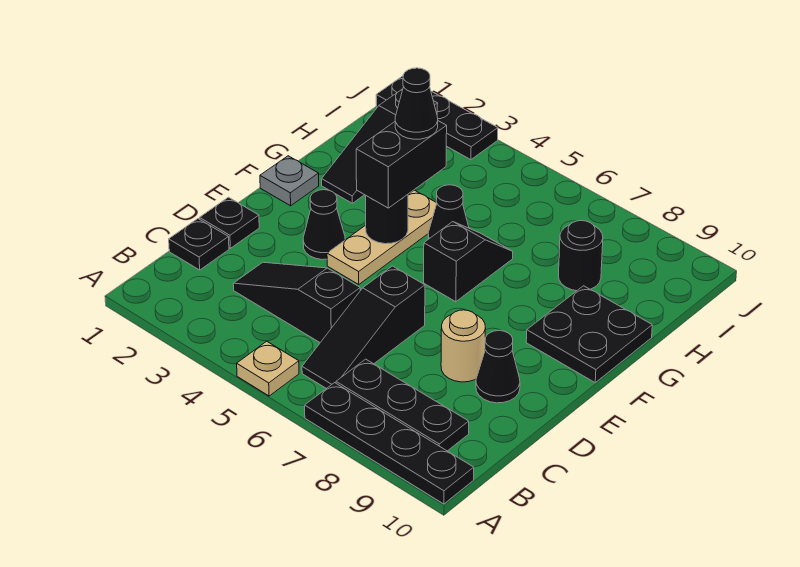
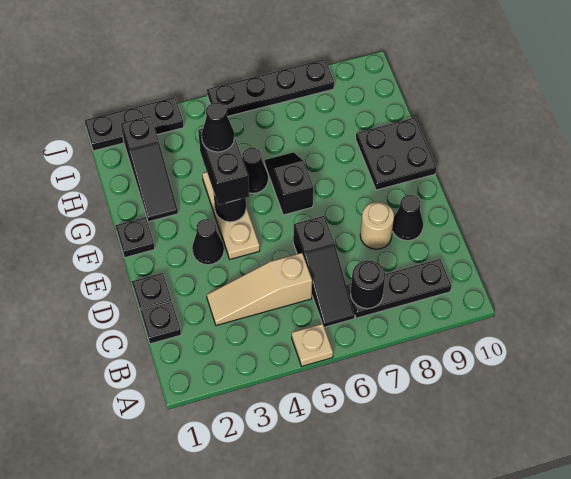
black plate A7:A10 level 1 -> black plate J5:J8 level 1
black slope C3:C5 level 1 top 5 -> tan slope C3:C5 level 1 top 5
grey plate F1 level 1 -> black plate F1 level 1
black round brick H8 level 1 -> black round brick B7 level 2

